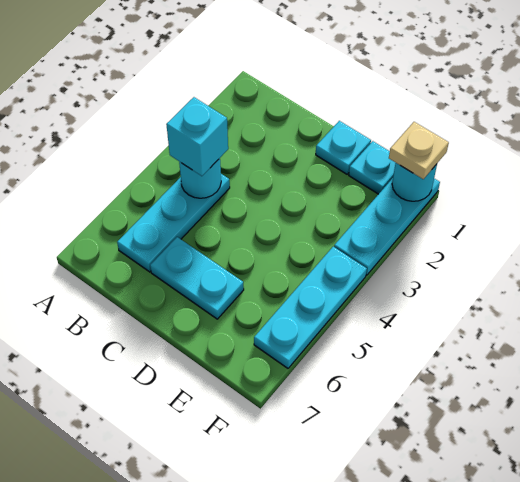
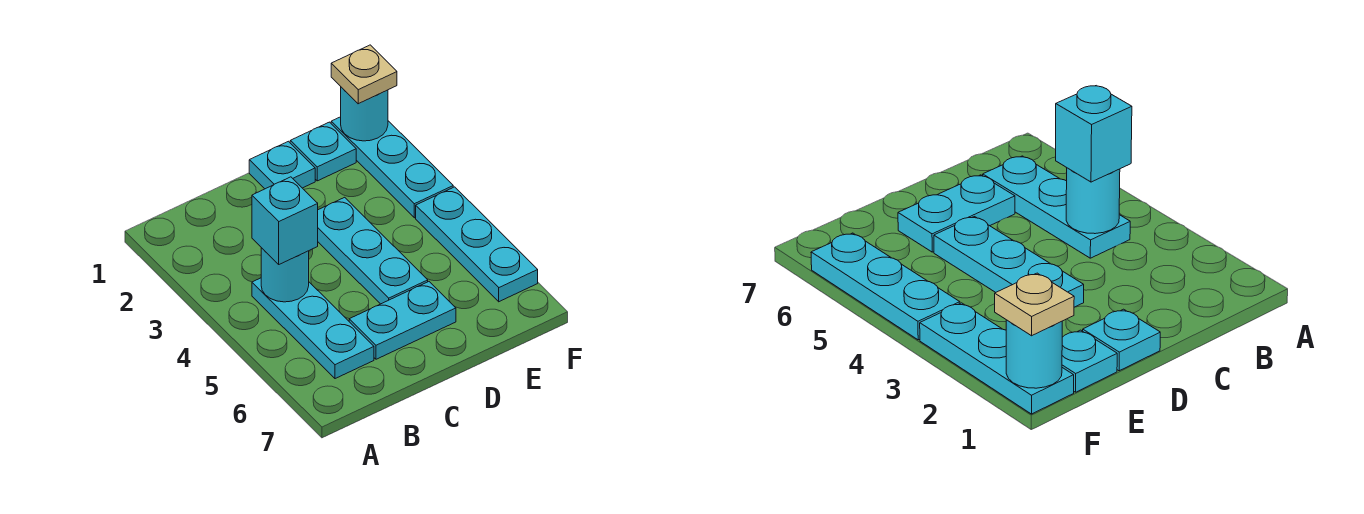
none -> cyan plate D3:D5 level 1

